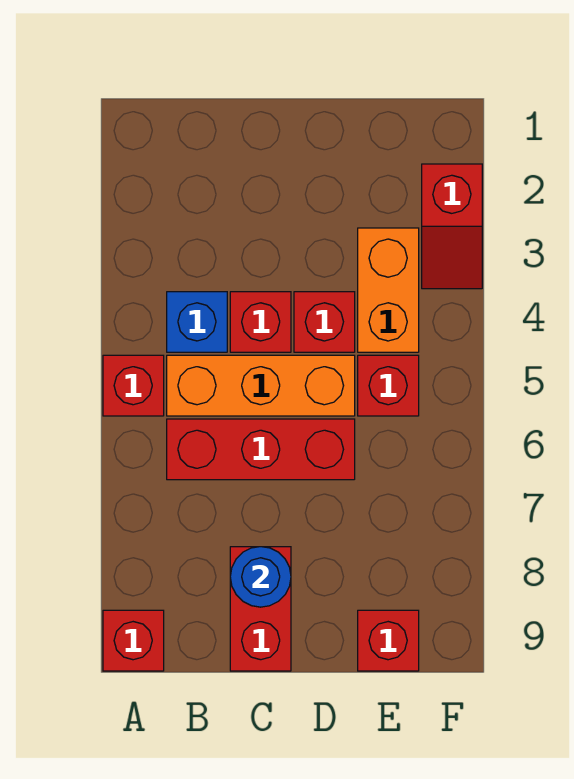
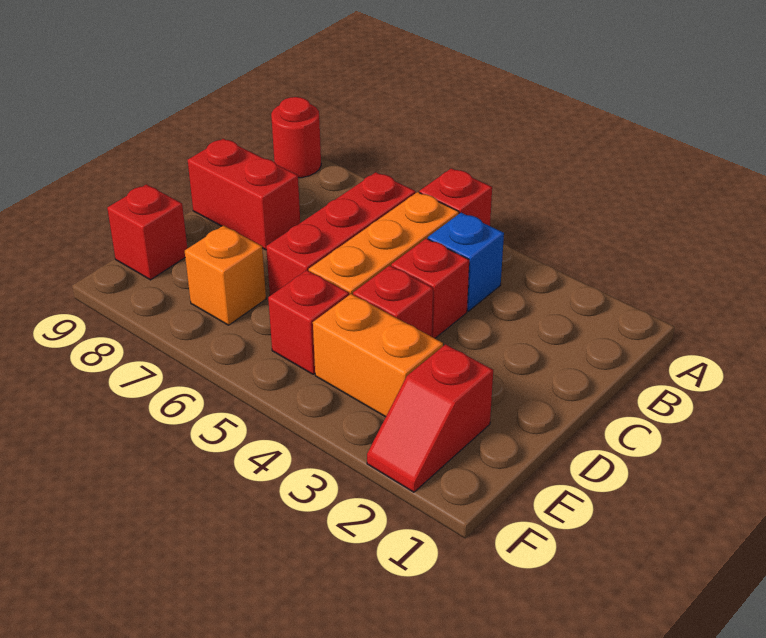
red brick A9 level 1 -> red round brick A9 level 1
blue round brick C8 level 2 -> none
none -> orange brick E7 level 1
red slope F2:F3 level 1 top 2 -> red slope E2:F2 level 1 top E

